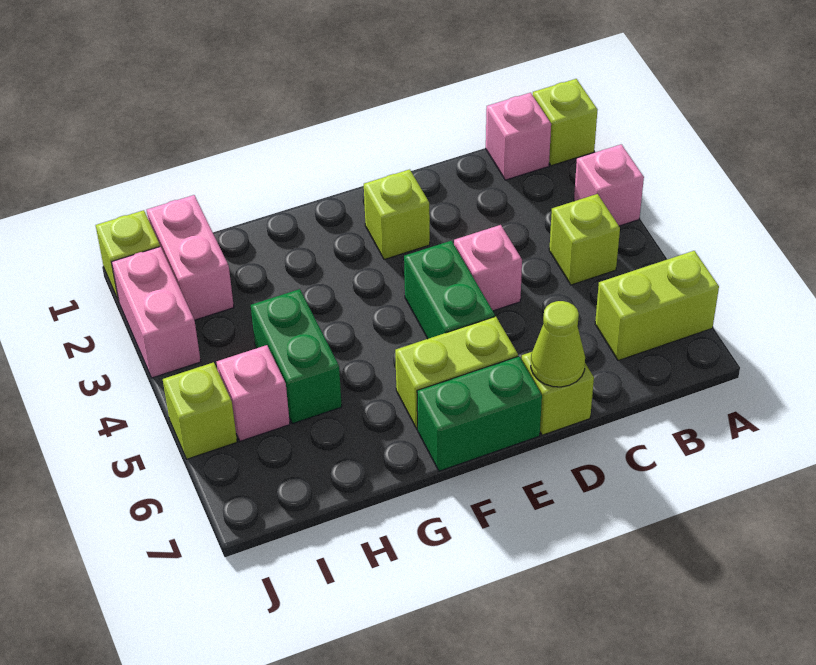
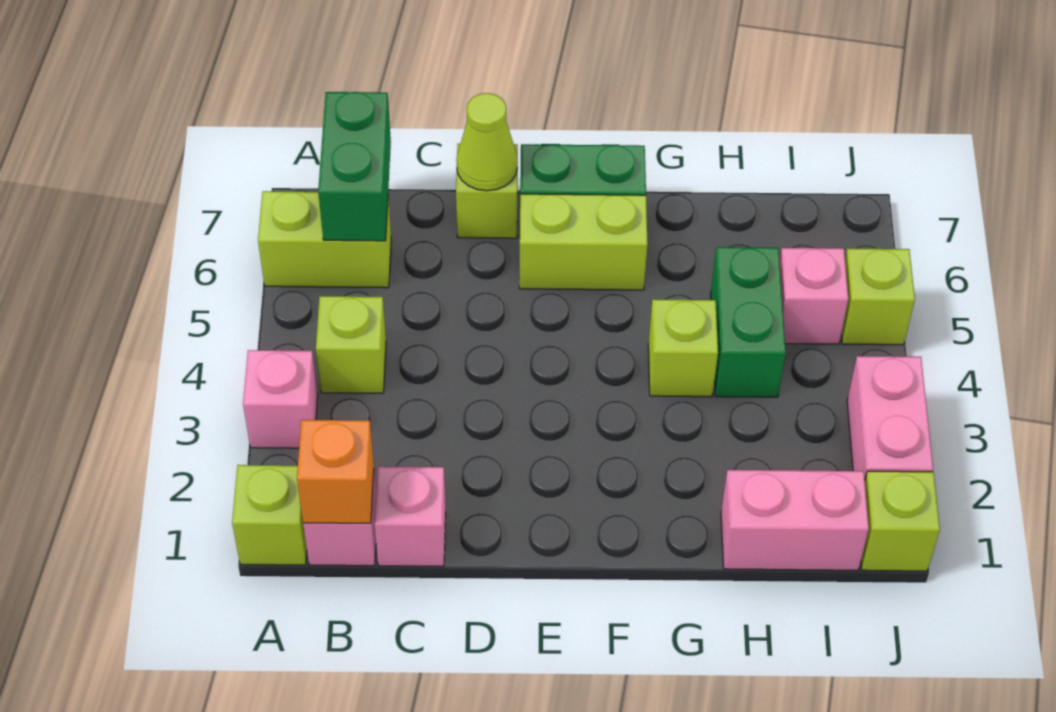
none -> orange brick B1 level 2
pink brick D4 level 1 -> pink brick C1 level 1
lime brick E2 level 1 -> lime brick G4 level 1
green brick E4:E5 level 1 -> green brick B6:B7 level 2
pink brick I1:I2 level 1 -> pink brick H1:I1 level 1

